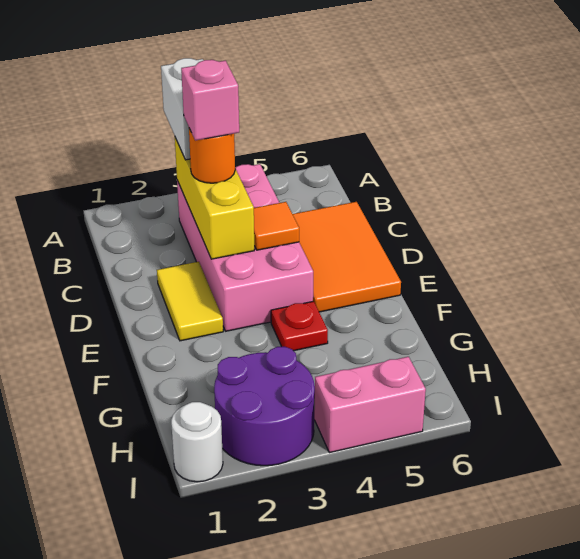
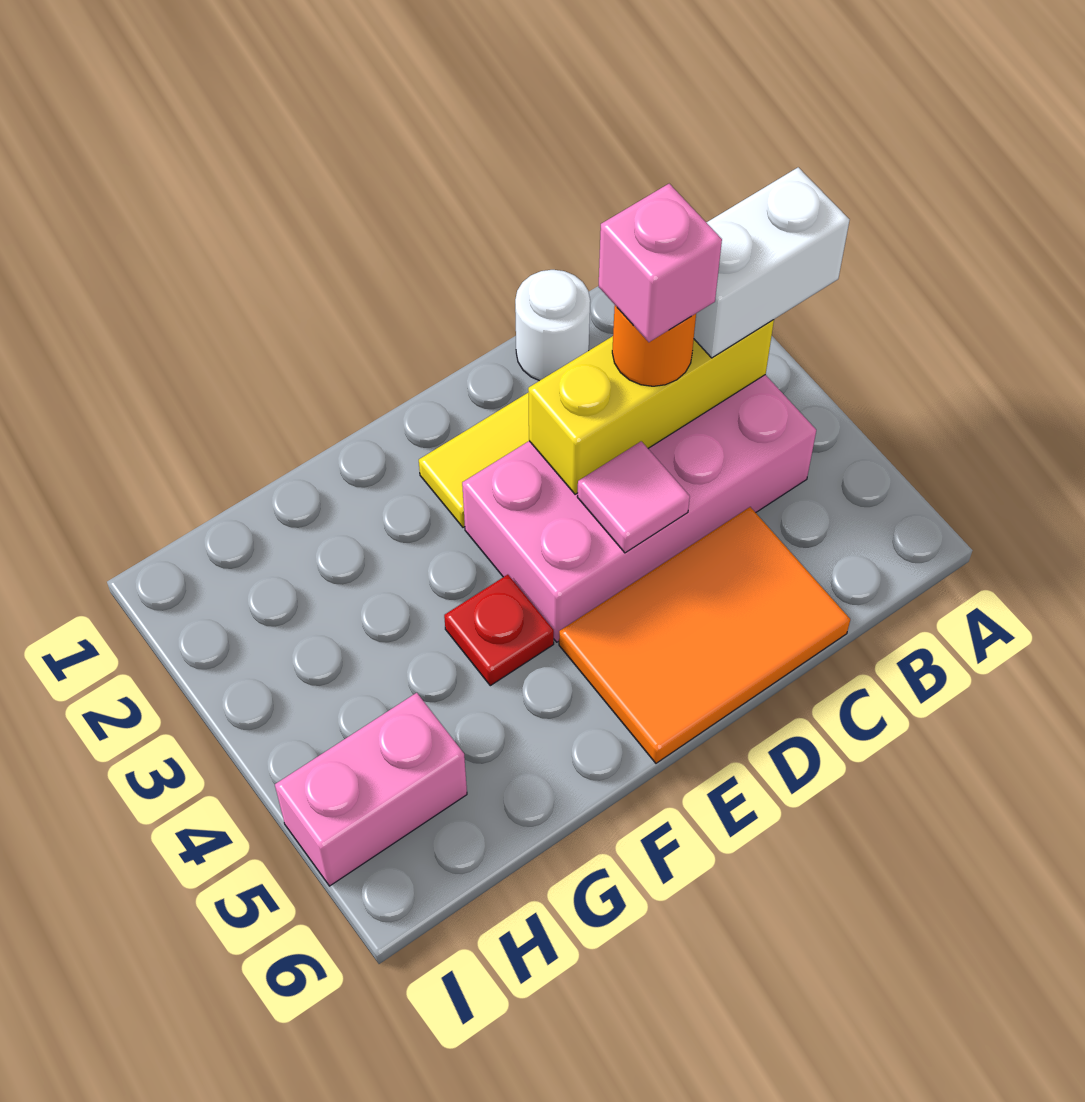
orange tile D4 level 2 -> pink tile D4 level 2
purple round brick H2:I3 level 1 -> none
white round brick I1 level 1 -> white round brick C1 level 1
pink brick I4:I5 level 1 -> pink brick H5:I5 level 1

